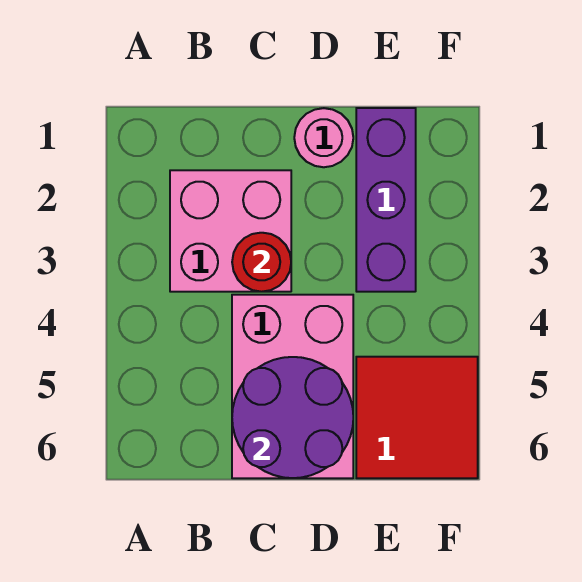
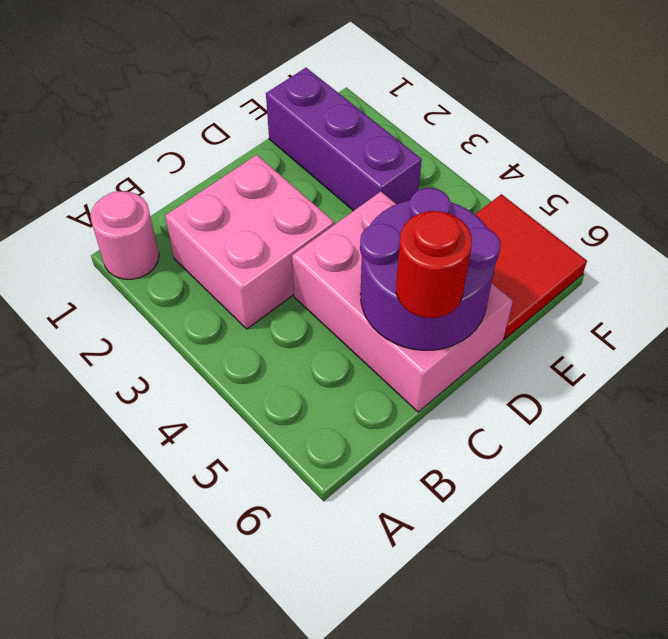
red round brick C3 level 2 -> red round brick C6 level 3
pink round brick D1 level 1 -> pink round brick A1 level 1

